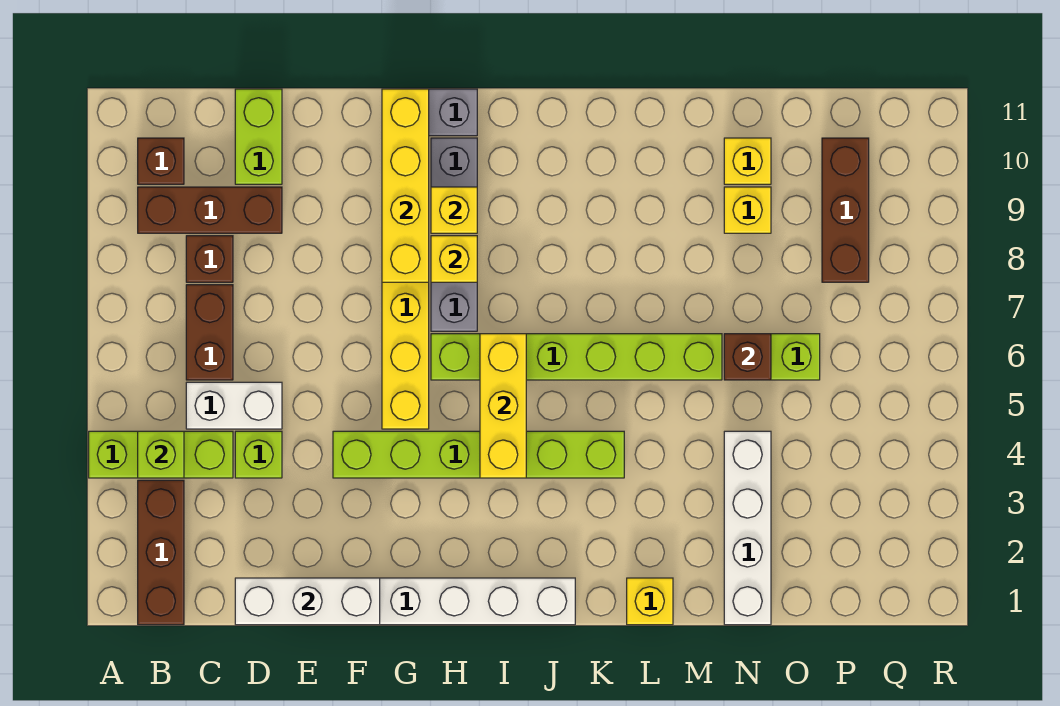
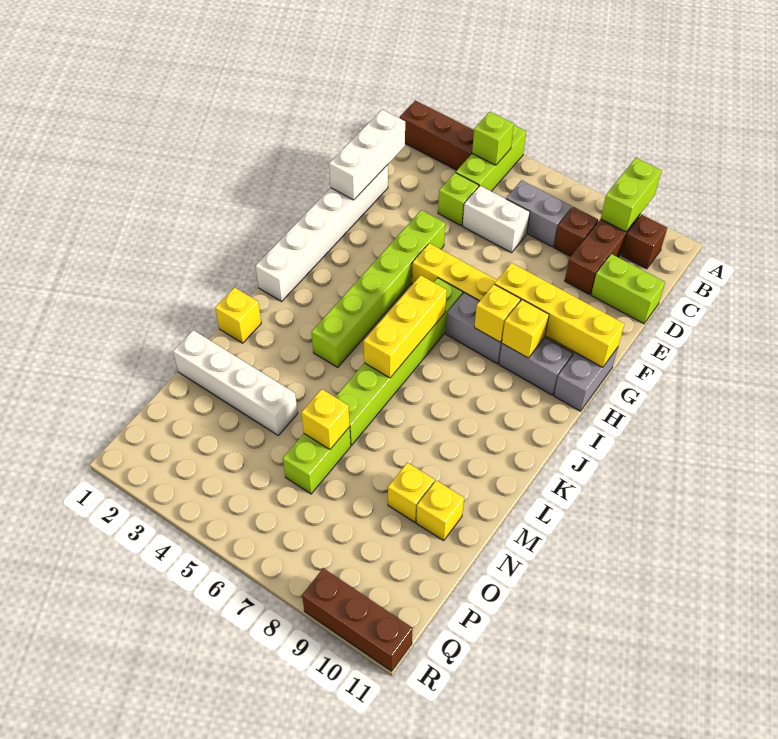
none -> lime brick A9:B9 level 2
white brick C5:D5 level 1 -> white brick D5:D6 level 1
brown brick C6:C7 level 1 -> grey brick C6:C7 level 1
yellow brick I4:I6 level 2 -> yellow brick I6:K6 level 2
brown brick N6 level 2 -> yellow brick N6 level 2
brown brick P8:P10 level 1 -> brown brick R9:R11 level 1

